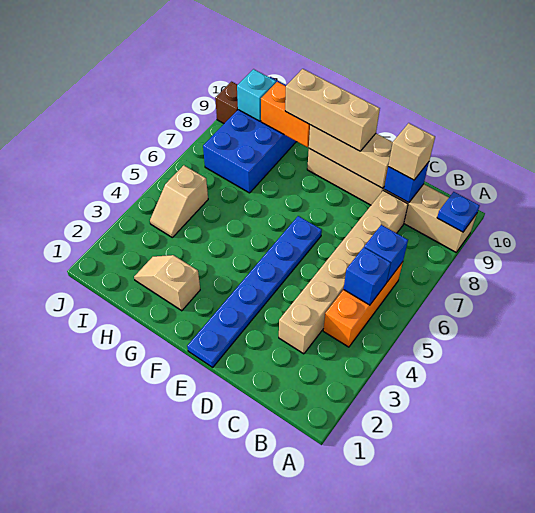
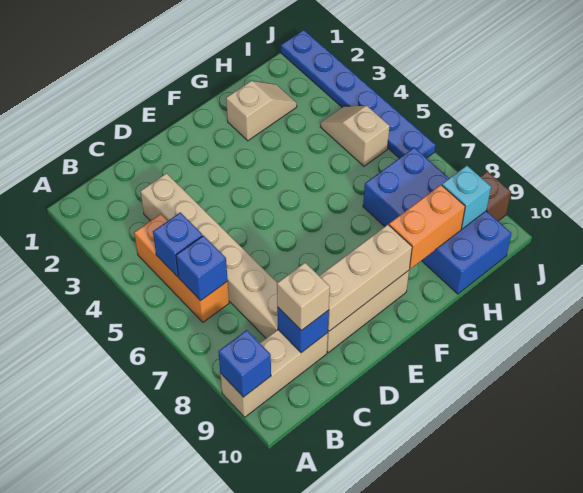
blue plate A9 level 2 -> blue brick A9 level 2
blue plate E1:E6 level 1 -> blue plate J1:J6 level 1
tan brick E9:G9 level 3 -> none

